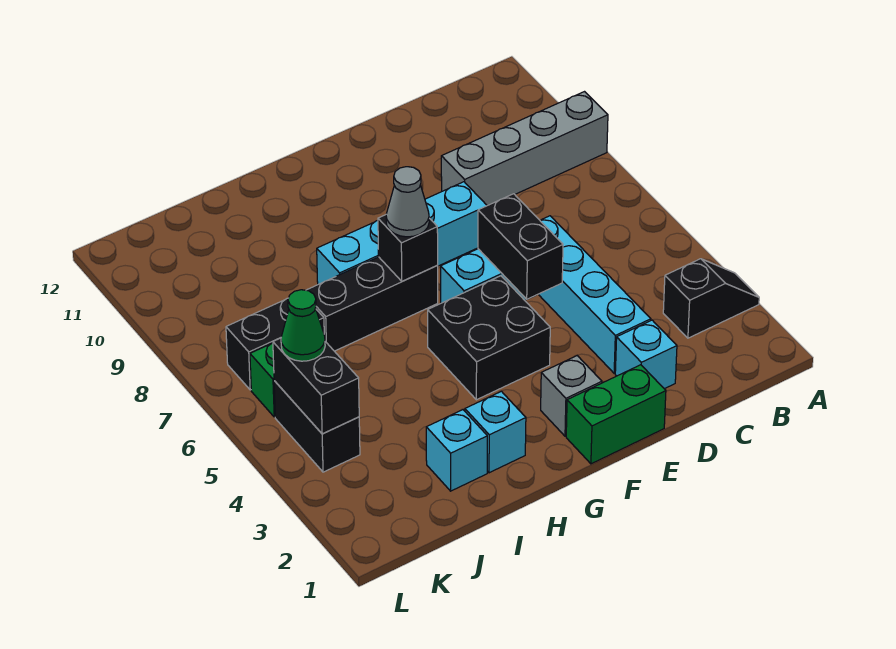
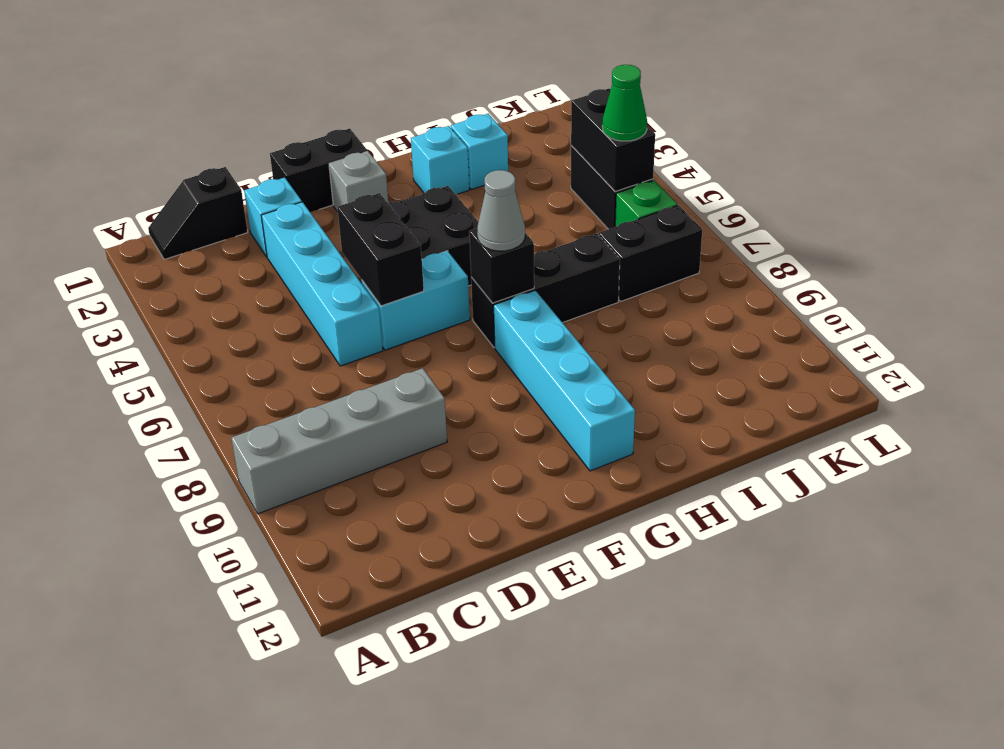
black slope A3:B3 level 1 top B -> black slope B1:C1 level 1 top C
green brick E1:F1 level 1 -> black brick E1:F1 level 1
cyan brick E8:H8 level 1 -> cyan brick G8:G11 level 1

